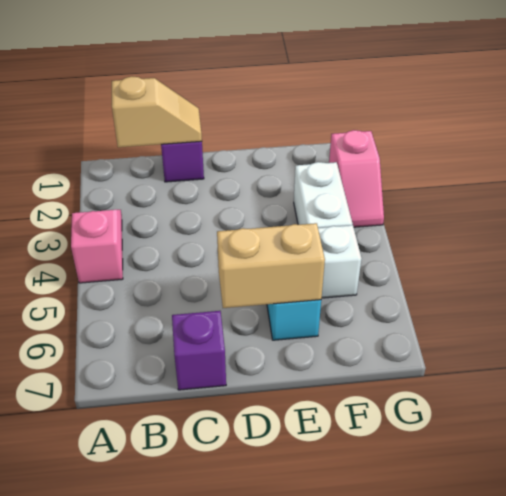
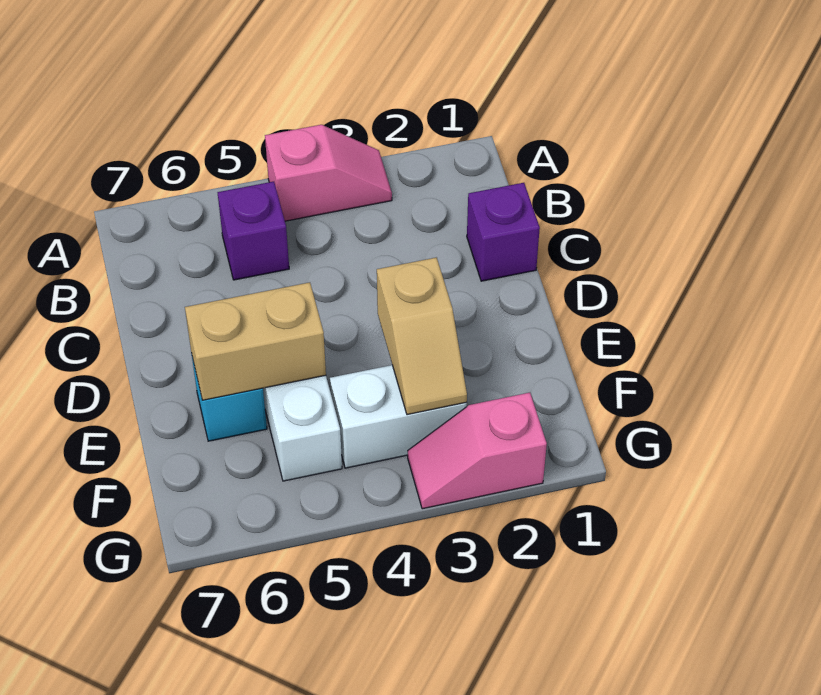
tan slope B1:C1 level 2 top B -> tan slope E3:F3 level 2 top E
purple brick C7 level 1 -> purple brick B5 level 1
tan brick D6:E6 level 2 -> tan brick E5:E6 level 2

